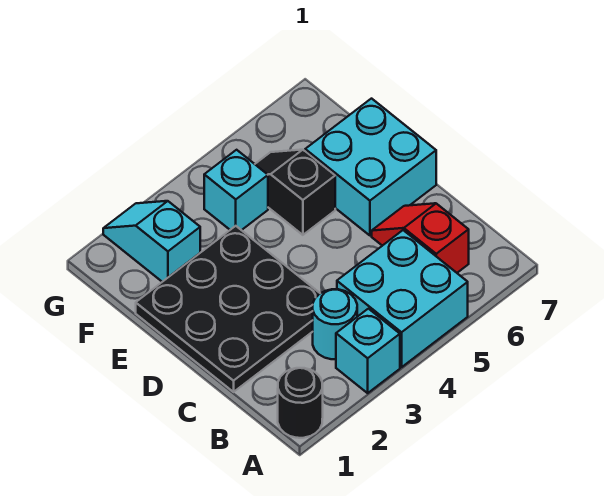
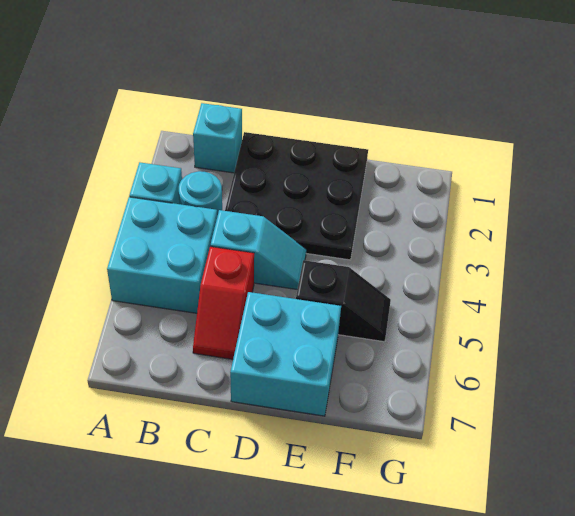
black round brick A1 level 1 -> none
red slope B6:C6 level 1 top B -> red slope C5:C6 level 1 top 5
cyan slope F2:G2 level 1 top F -> cyan slope C4:D4 level 1 top C
cyan brick F4 level 1 -> cyan brick B1 level 1

